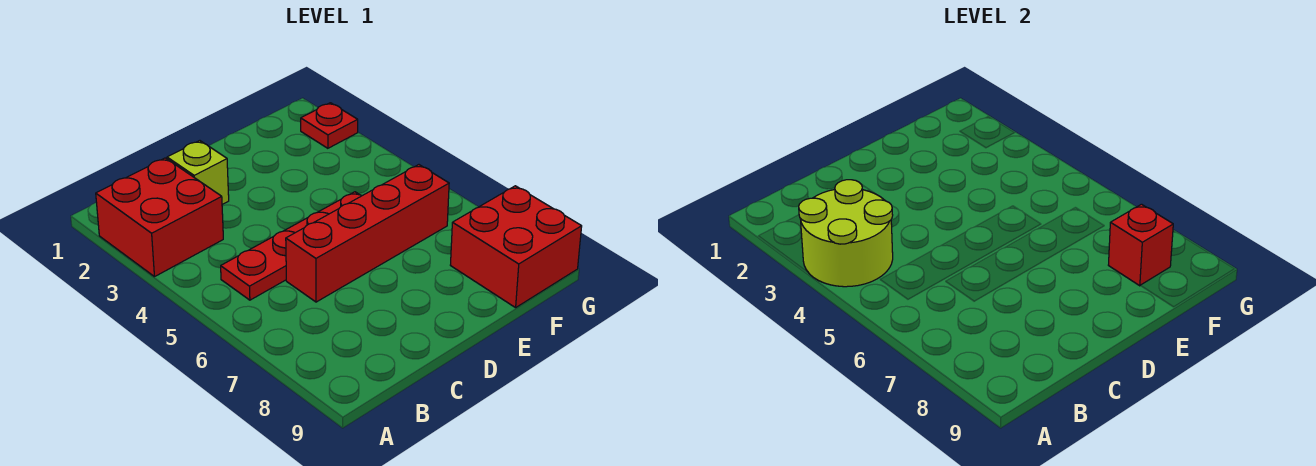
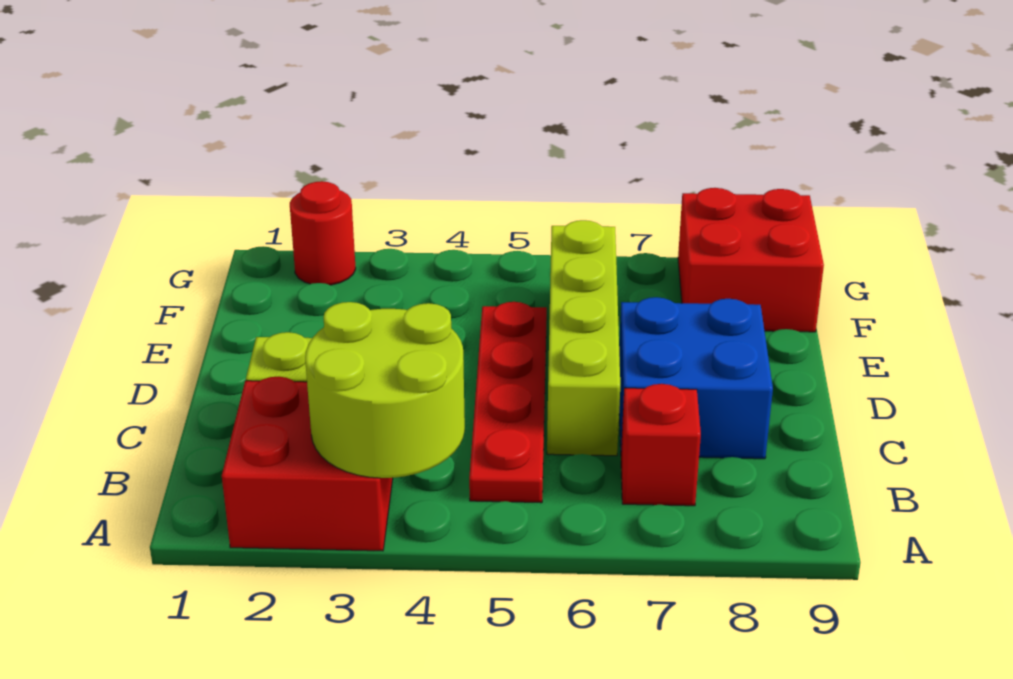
red brick C6:F6 level 1 -> lime brick C6:F6 level 1
none -> blue brick C7:D8 level 1
red brick F8 level 2 -> red brick B7 level 1
red plate G2 level 1 -> red round brick G2 level 1

